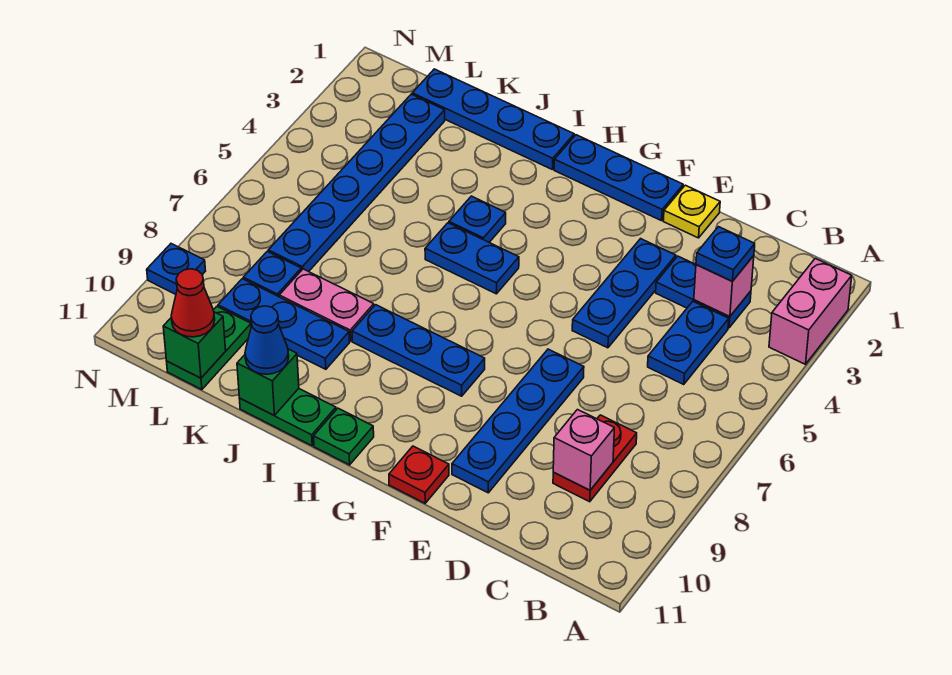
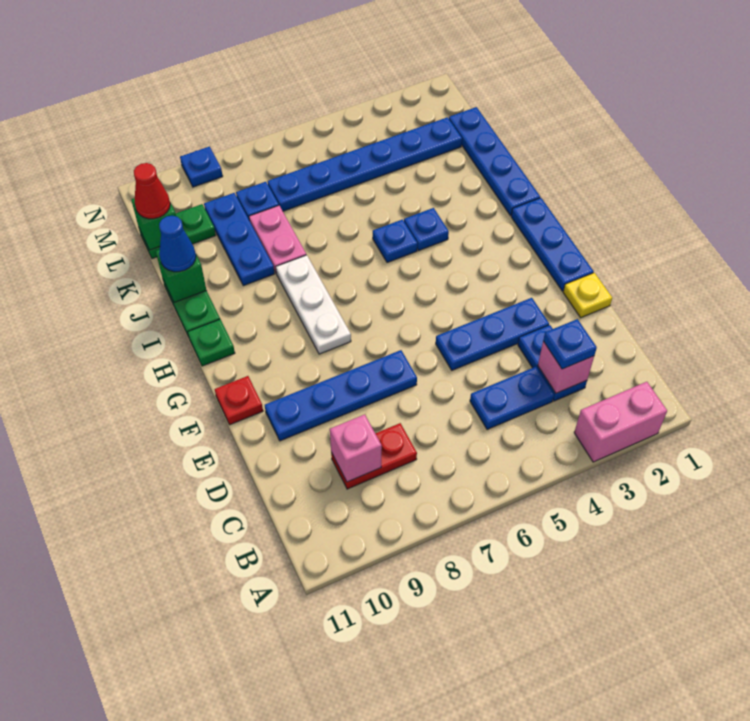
blue plate G8:I8 level 1 -> white plate G8:I8 level 1
blue plate H5:I5 level 1 -> blue plate I5 level 1

